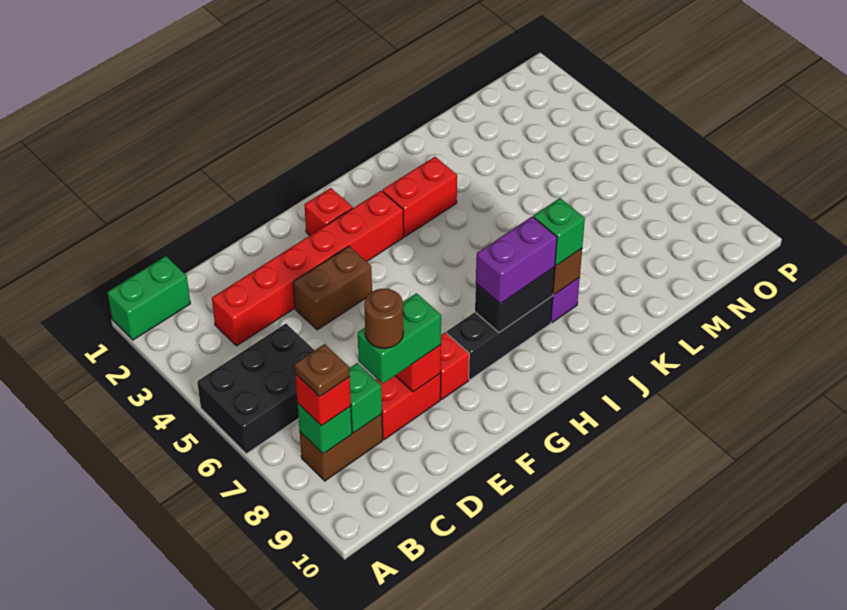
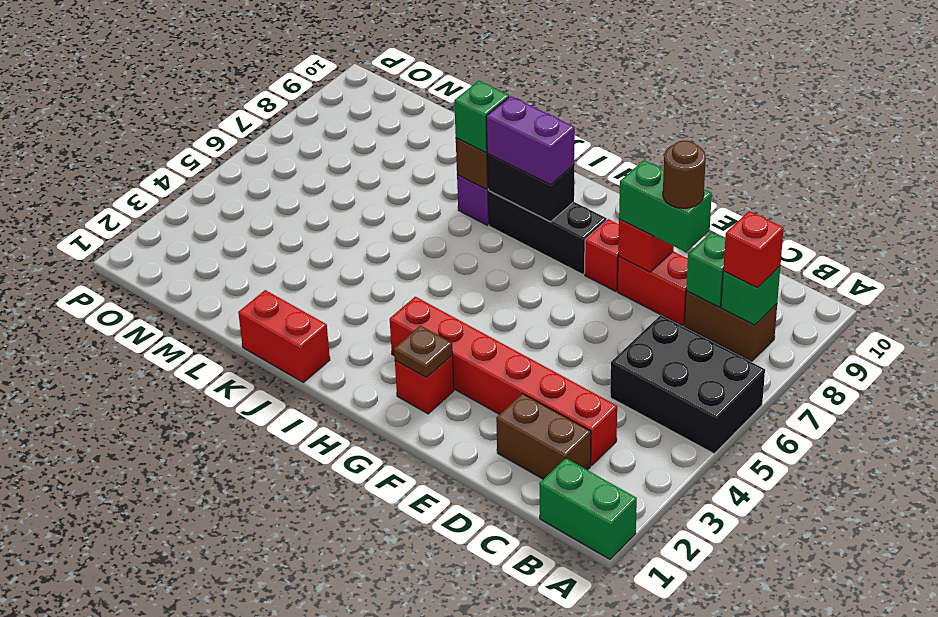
brown plate B8 level 4 -> brown plate G2 level 2
brown brick E4:F4 level 1 -> brown brick C2:D2 level 1
red brick I3:J3 level 1 -> red brick J1:K1 level 1

